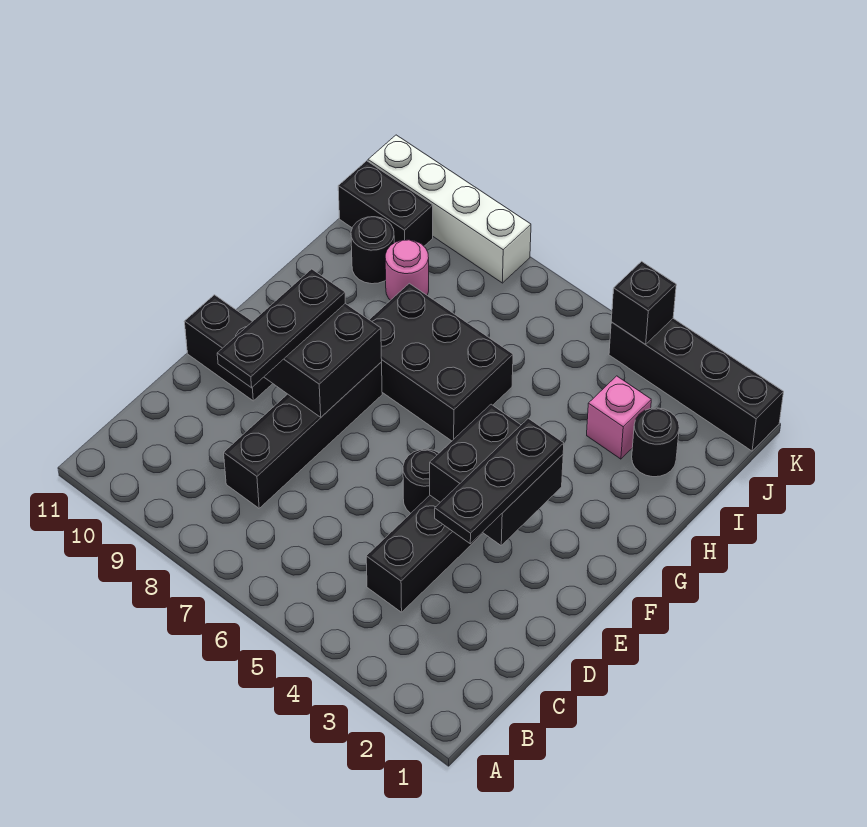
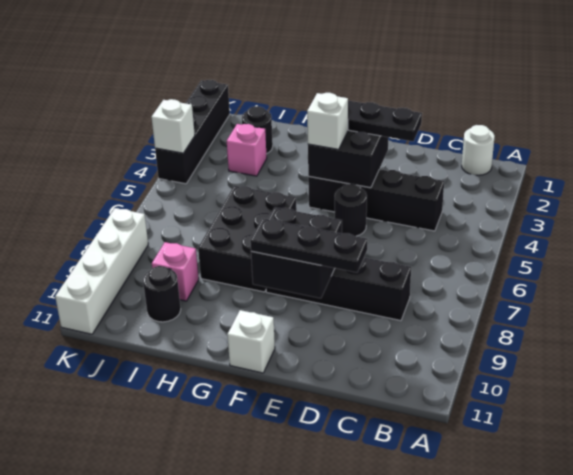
none -> white round brick B1 level 1
black brick E10:E11 level 1 -> none
none -> white brick F4 level 3
none -> white brick F11 level 1
pink round brick I9 level 1 -> pink brick I9 level 1
black brick J10:J11 level 1 -> none
black brick K4 level 2 -> white brick K4 level 2

